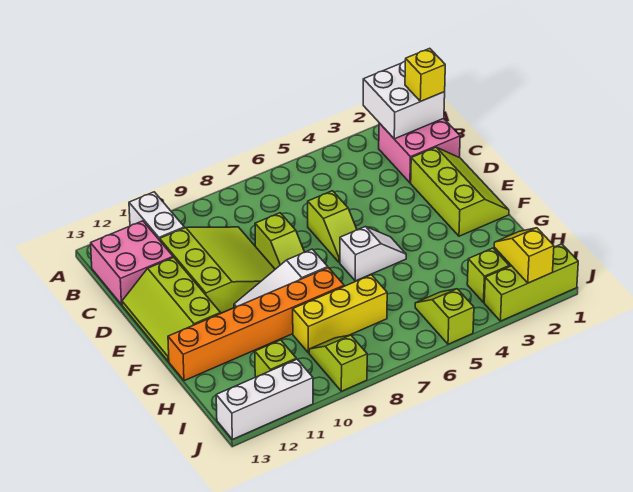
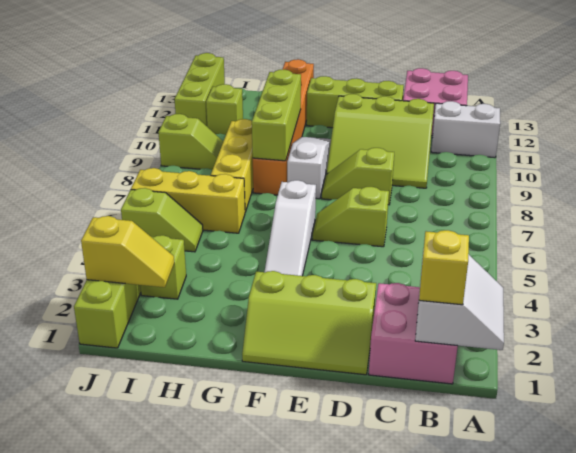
white brick A1:B2 level 2 -> white slope A1:B2 level 2 top B
white slope F5:F6 level 1 top 6 -> white slope F4:F6 level 1 top 6
none -> lime brick G8:G10 level 2
none -> yellow brick H6:J6 level 1
white brick J11:J13 level 1 -> lime brick J11:J13 level 1

